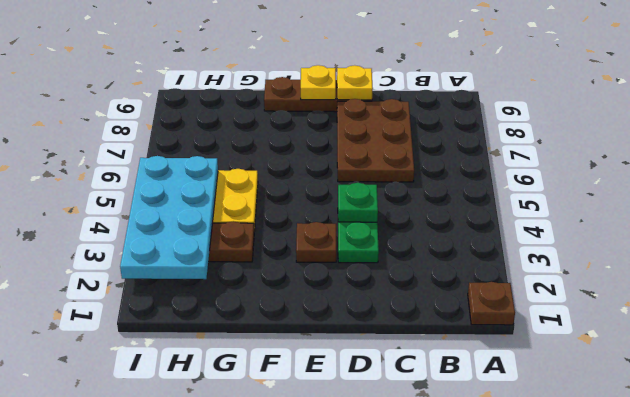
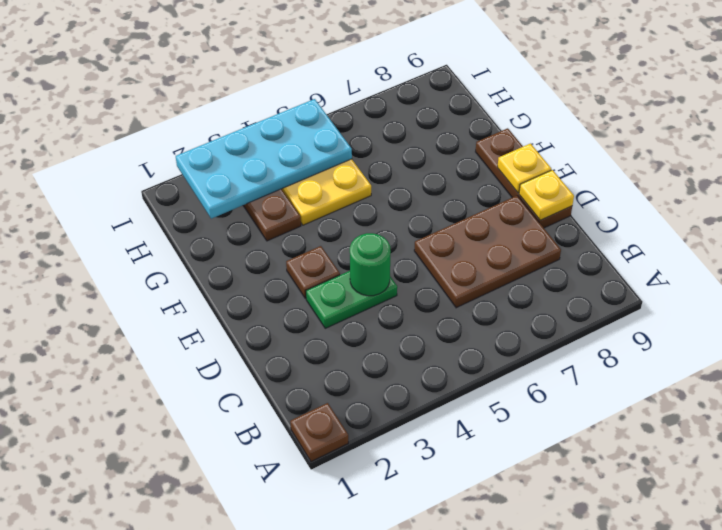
green plate D4 level 2 -> green round brick D4 level 2

